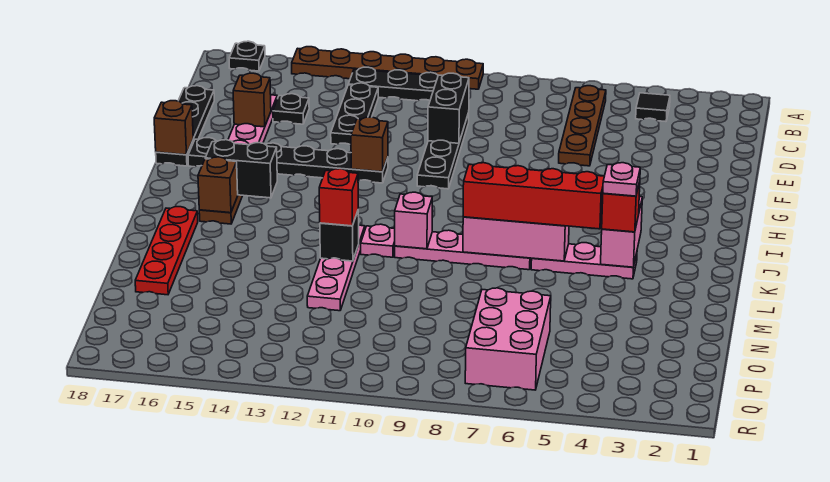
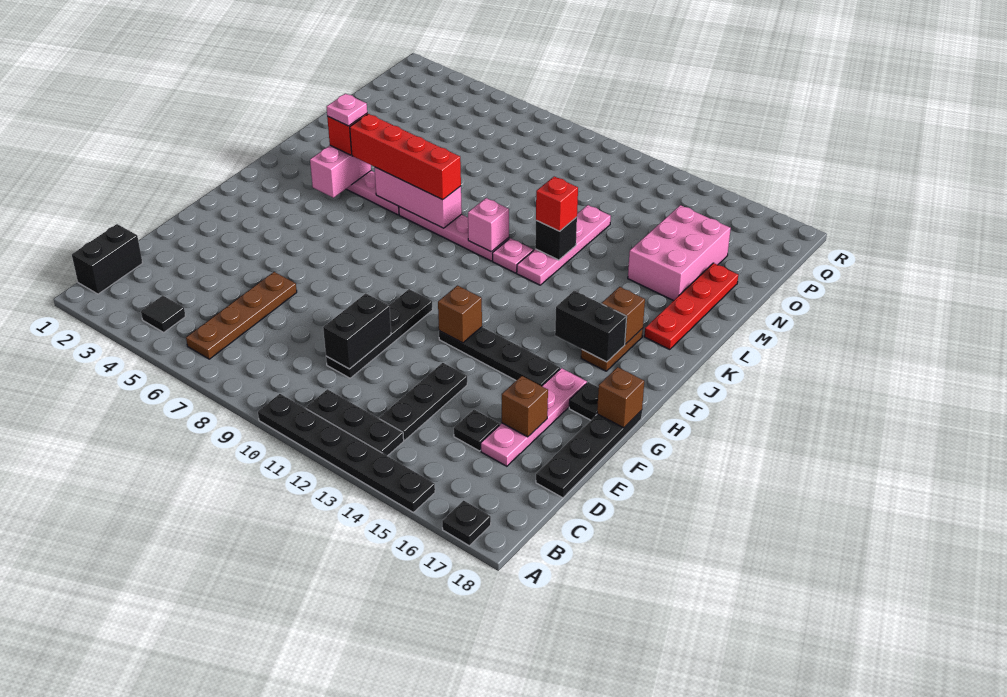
brown plate A10:A15 level 1 -> black plate A10:A15 level 1
none -> black brick B1:C1 level 1
pink brick O6:Q7 level 1 -> pink brick M15:O16 level 1

